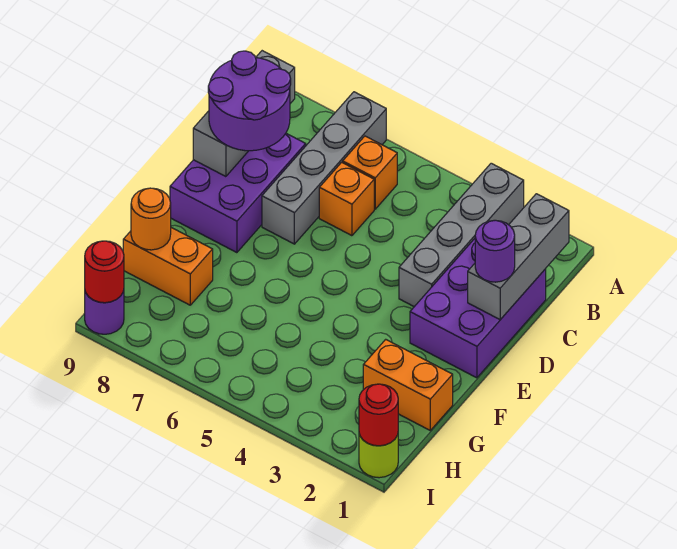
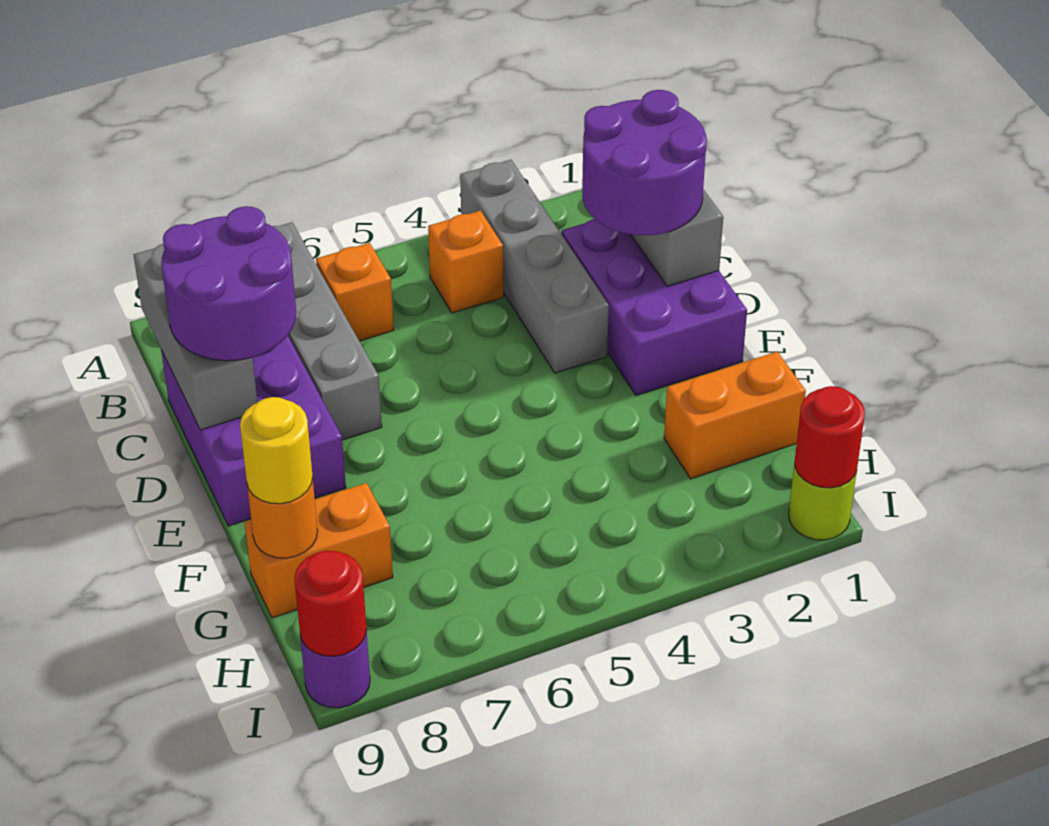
orange brick C6 level 1 -> orange brick B4 level 1
purple round brick D1 level 3 -> purple round brick C1:D2 level 3
none -> yellow round brick G9 level 3

